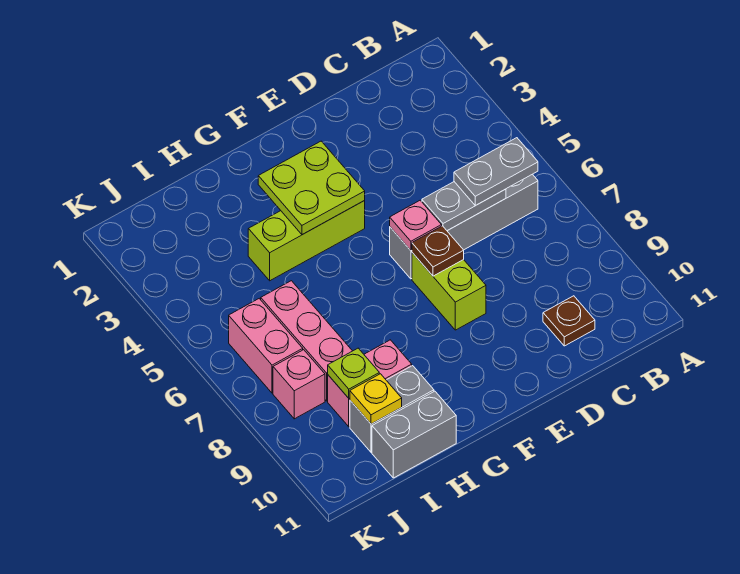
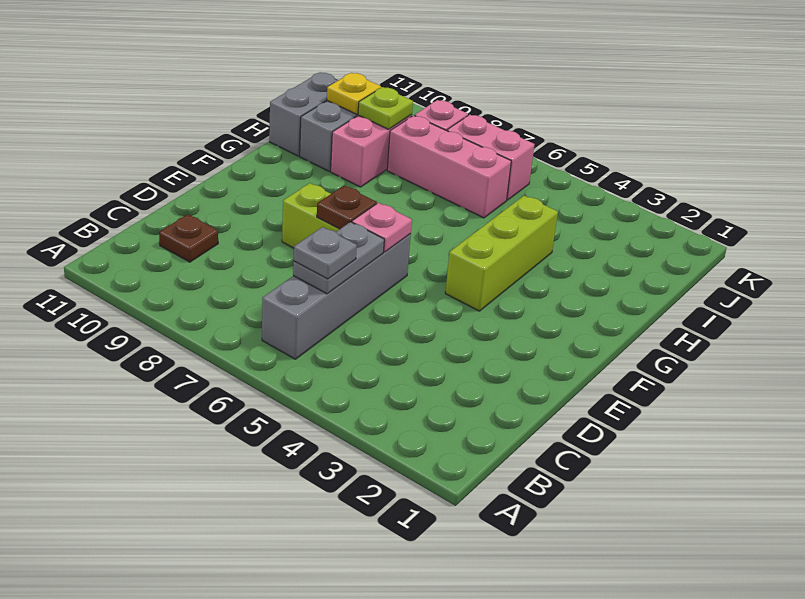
grey plate B6:C6 level 3 -> grey plate C6 level 3
lime plate F3:G4 level 2 -> none

